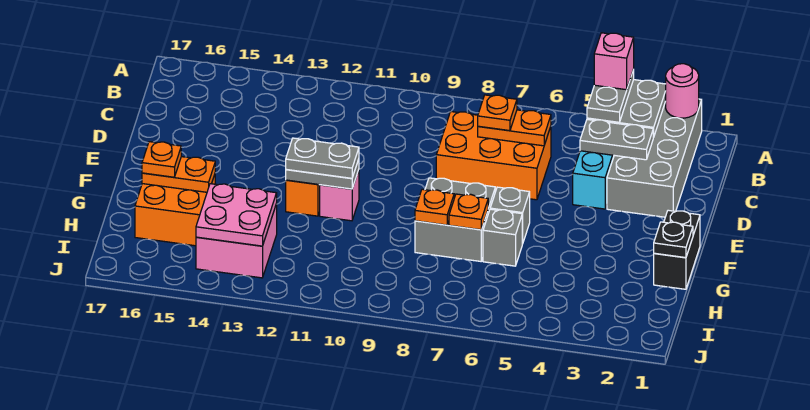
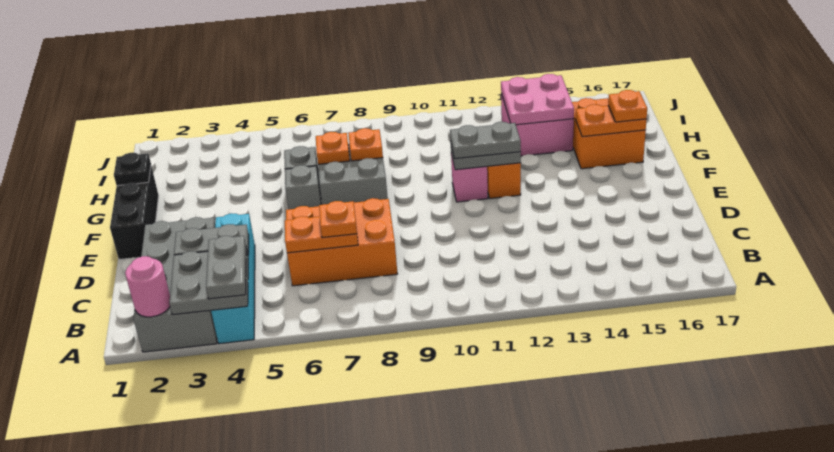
pink brick A4 level 4 -> none
black brick F1:G1 level 1 -> black brick E1:G1 level 1

